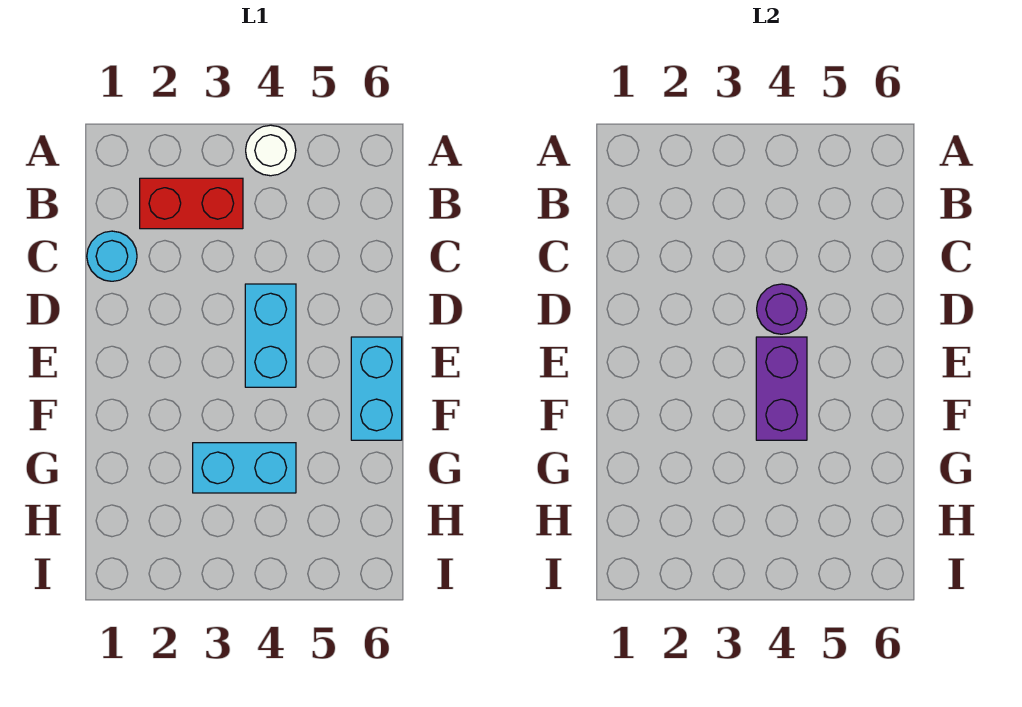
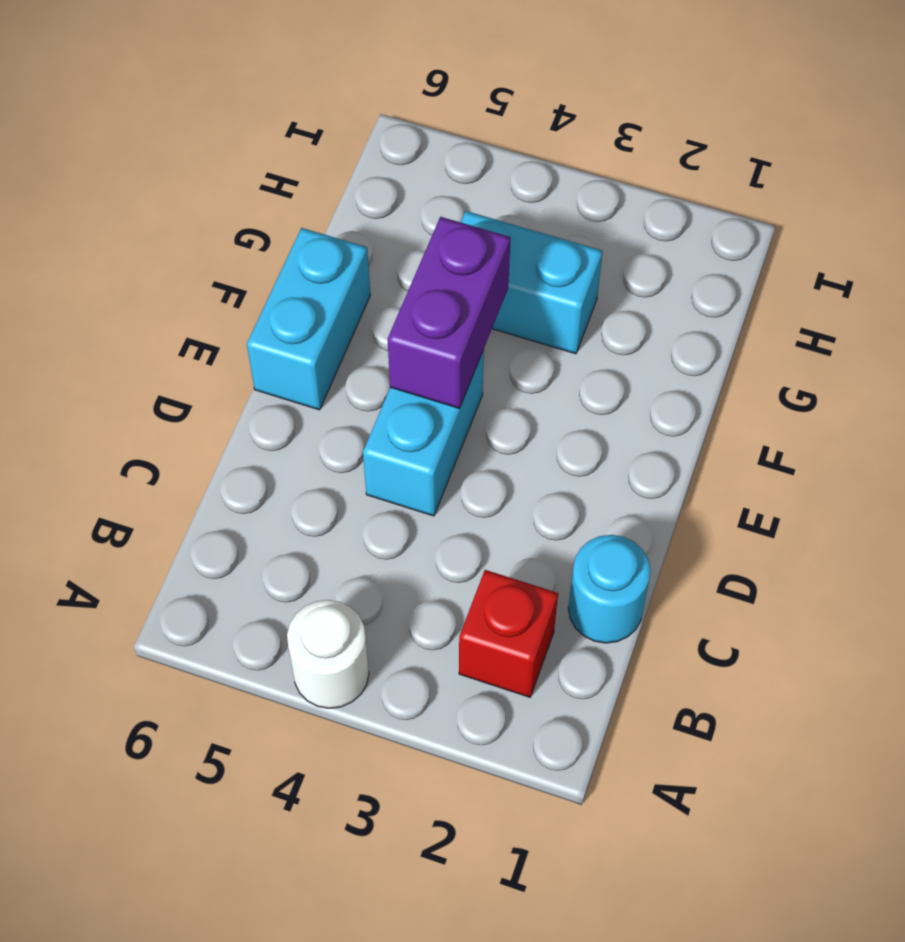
red brick B2:B3 level 1 -> red brick B2 level 1
purple round brick D4 level 2 -> none

